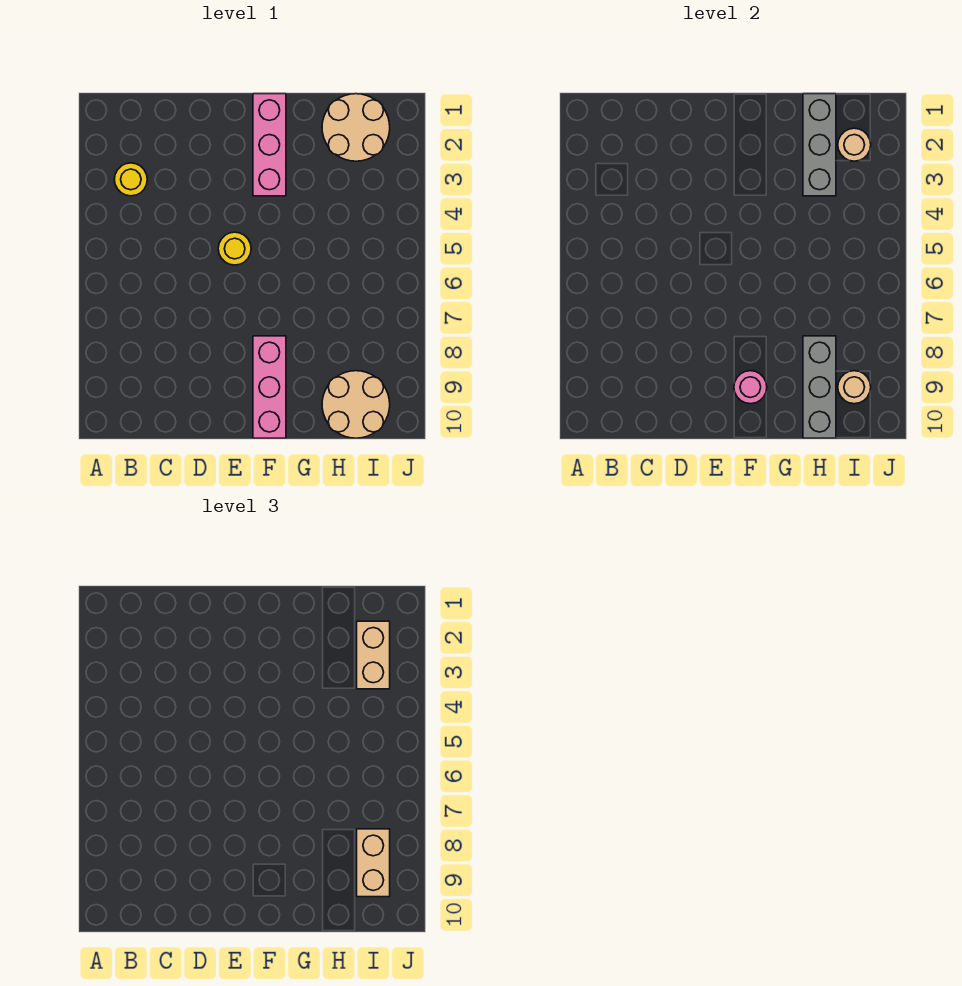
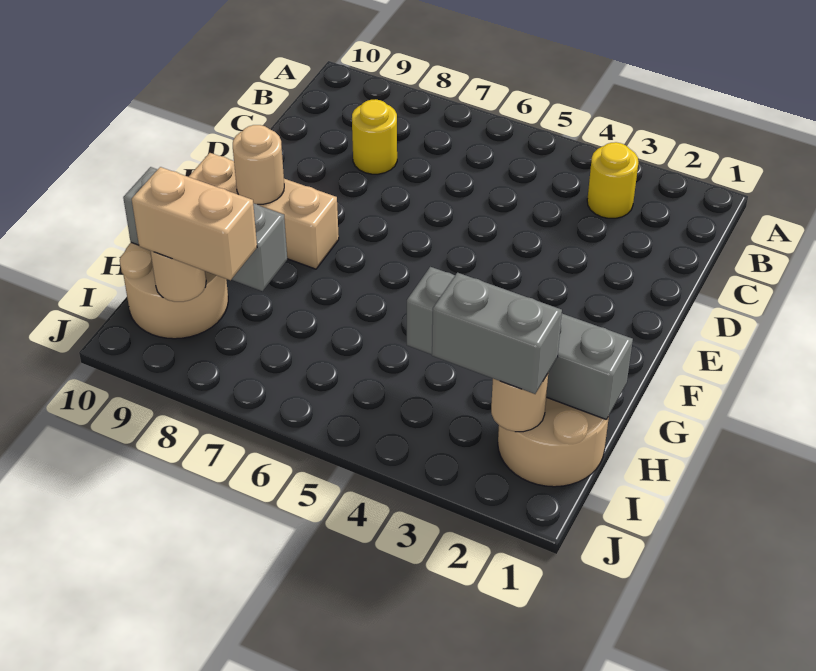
yellow round brick E5 level 1 -> yellow round brick C8 level 1
pink brick F1:F3 level 1 -> none
pink brick F8:F10 level 1 -> tan brick F8:F10 level 1
pink round brick F9 level 2 -> tan round brick F9 level 2
grey brick H1:H3 level 2 -> grey brick H1:H4 level 2
tan brick I2:I3 level 3 -> grey brick I2:I3 level 3

